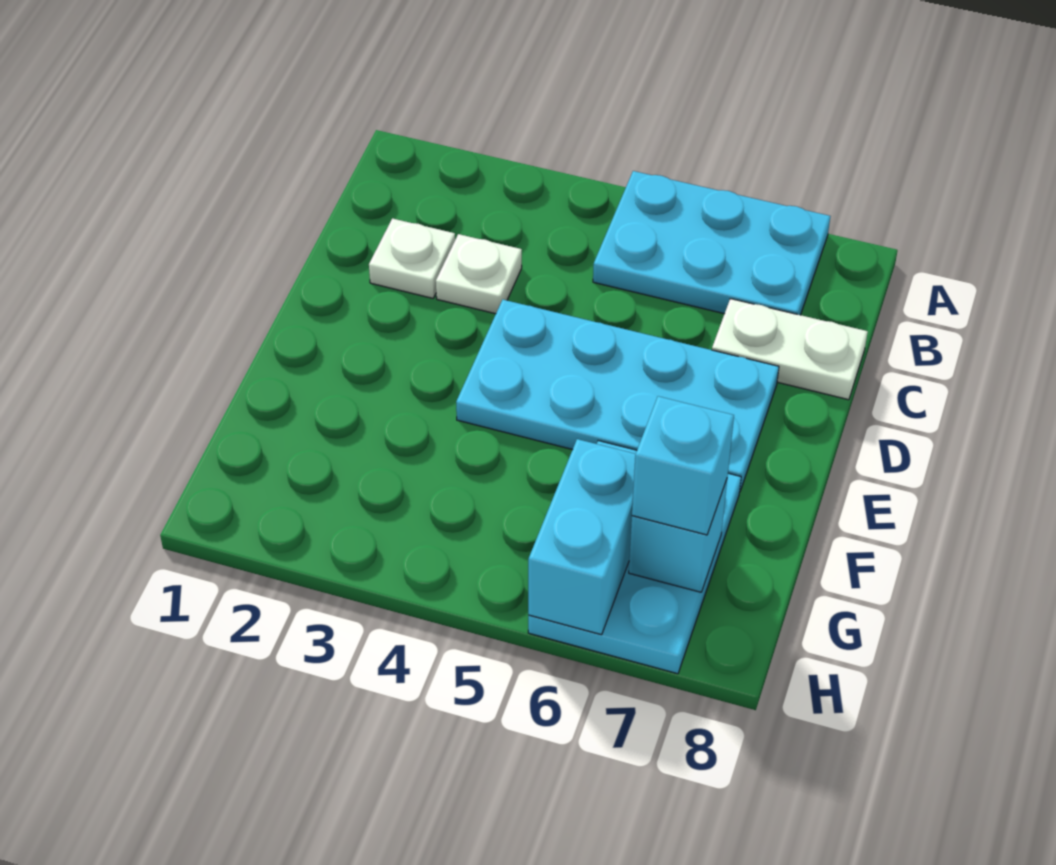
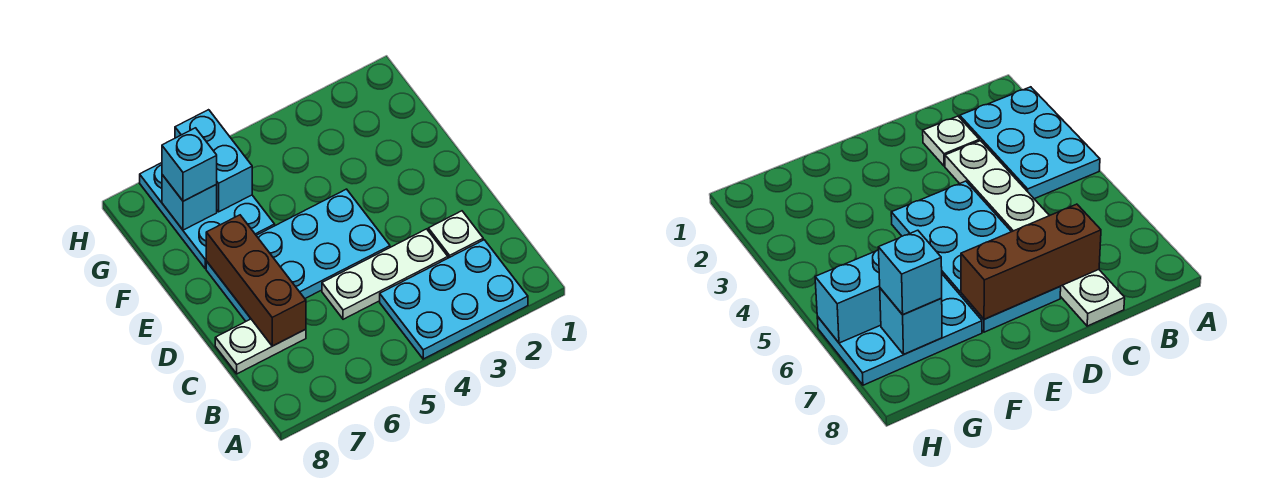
cyan plate A5:B7 level 1 -> cyan plate A2:B4 level 1
white plate C3 level 1 -> white plate C3:C5 level 1
none -> brown brick C7:E7 level 2

